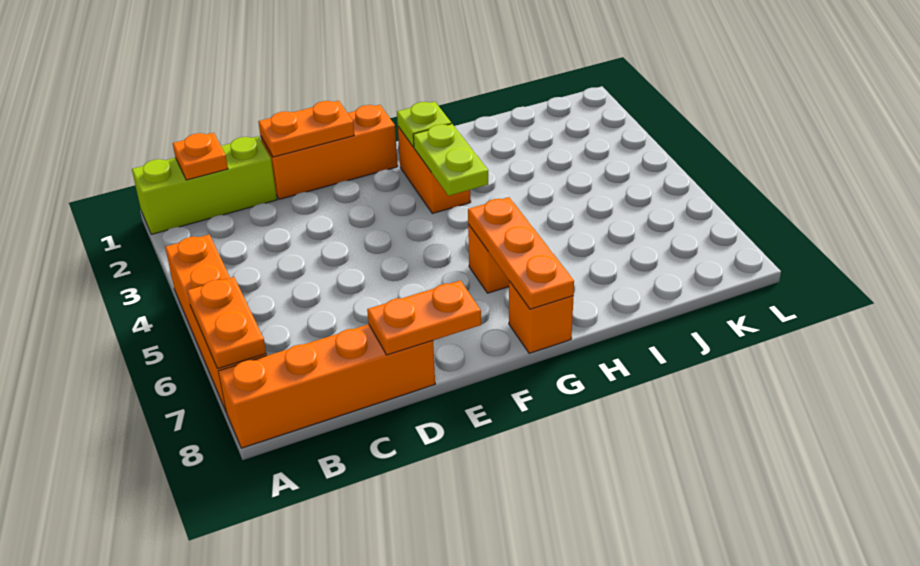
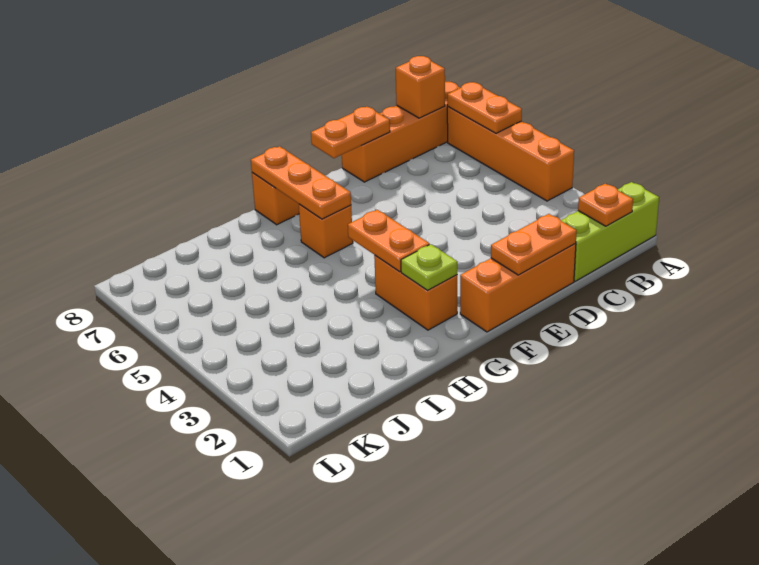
none -> orange brick B8 level 2
lime plate G3:G4 level 2 -> orange plate G3:G4 level 2

